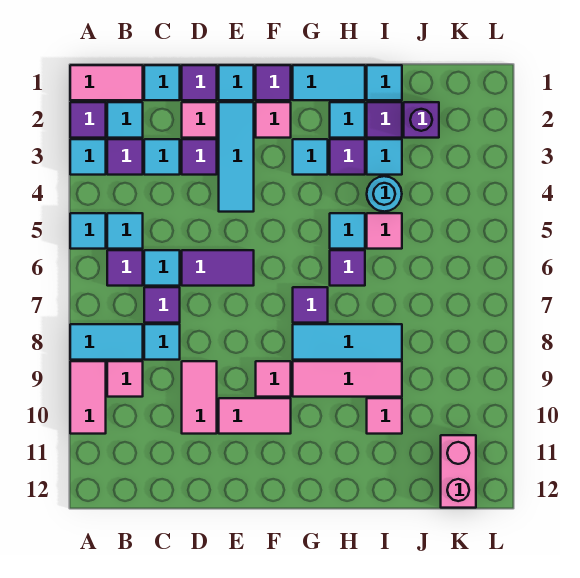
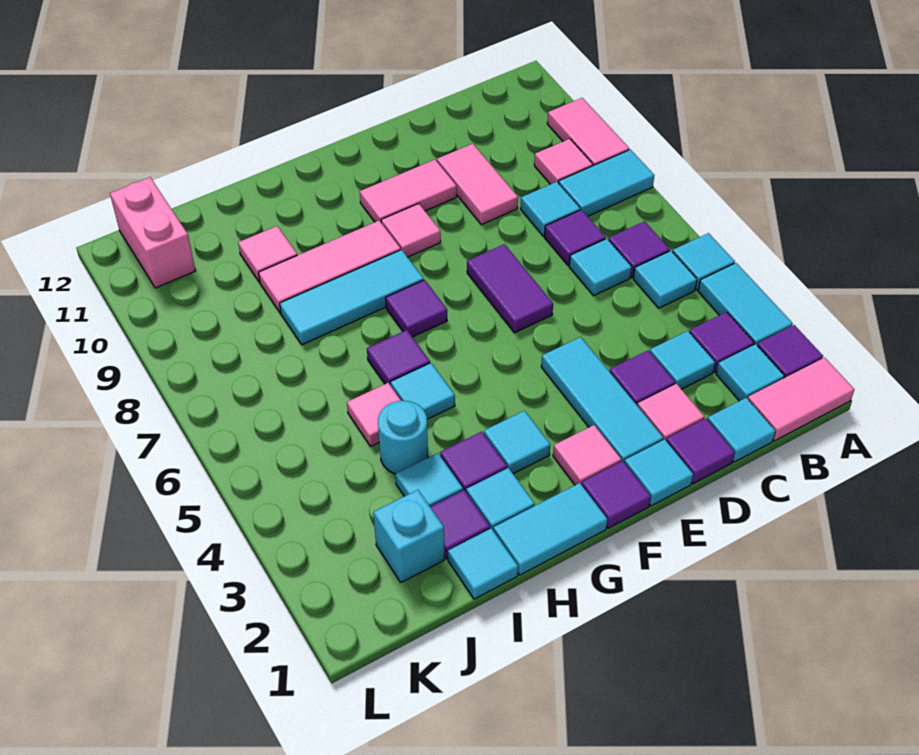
cyan tile A3 level 1 -> cyan tile A3:A4 level 1
purple tile D6:E6 level 1 -> purple tile E6:E7 level 1
purple brick J2 level 1 -> cyan brick J2 level 1

